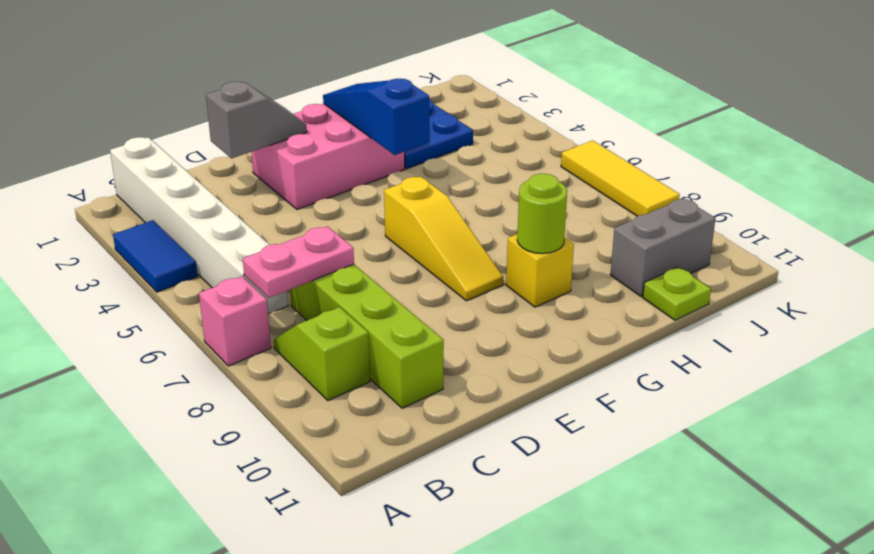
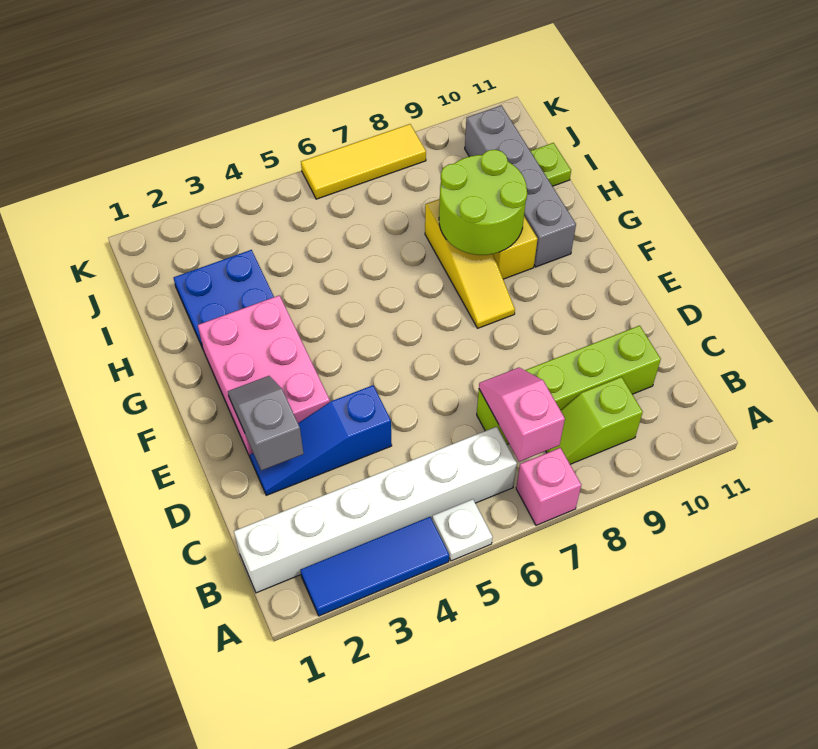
blue tile A3:A4 level 1 -> blue tile A2:A4 level 1
none -> white plate A5 level 1
pink plate B7:C7 level 2 -> pink slope B7:C7 level 2 top B
yellow slope F6:F8 level 1 top 6 -> yellow slope F8:H8 level 1 top H
blue slope G2:G4 level 2 top 4 -> blue slope D2:D4 level 1 top 4
lime round brick G9 level 2 -> lime round brick G8:H9 level 2
grey brick I10:J10 level 1 -> grey brick G10:J10 level 1

